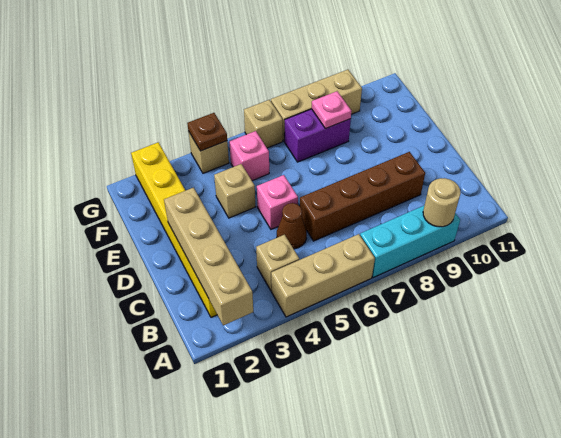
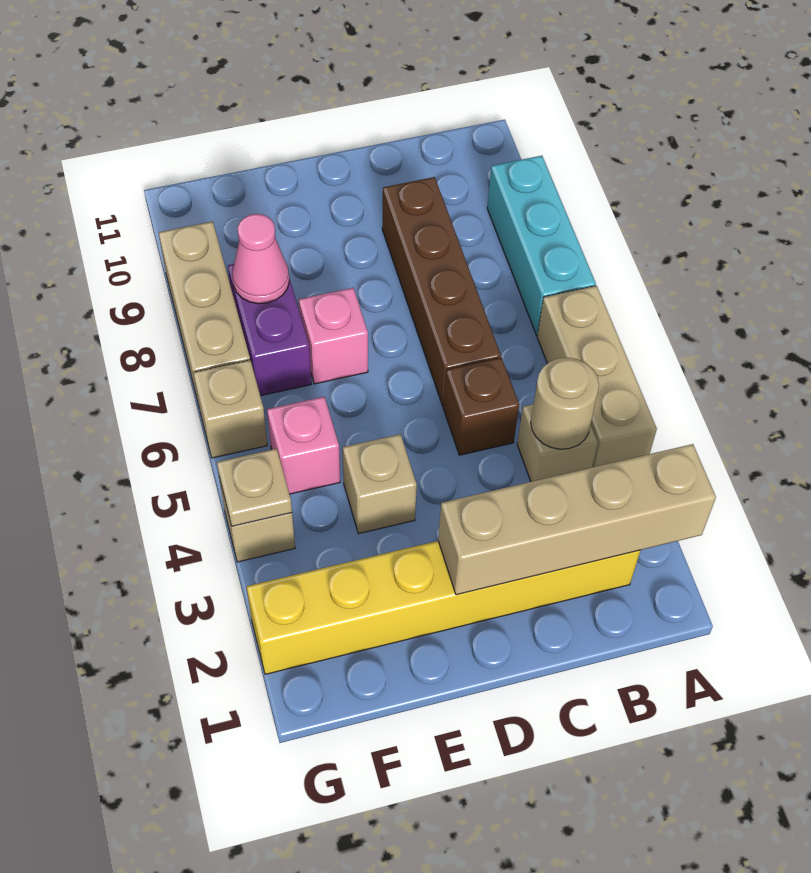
tan round brick A9 level 2 -> tan round brick B4 level 2
brown cone C5 level 1 -> brown brick C5 level 1
pink brick D5 level 1 -> pink brick E7 level 1
pink plate F8 level 2 -> pink cone F8 level 2
brown plate G4 level 2 -> tan plate G4 level 2

